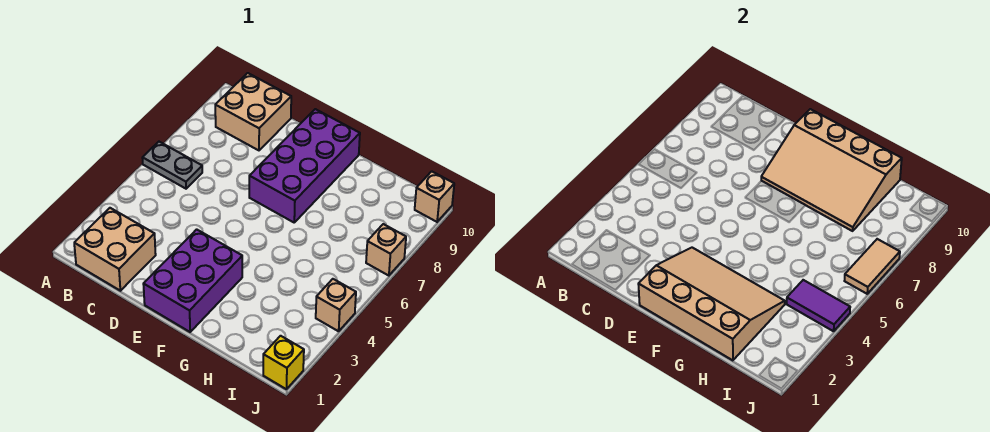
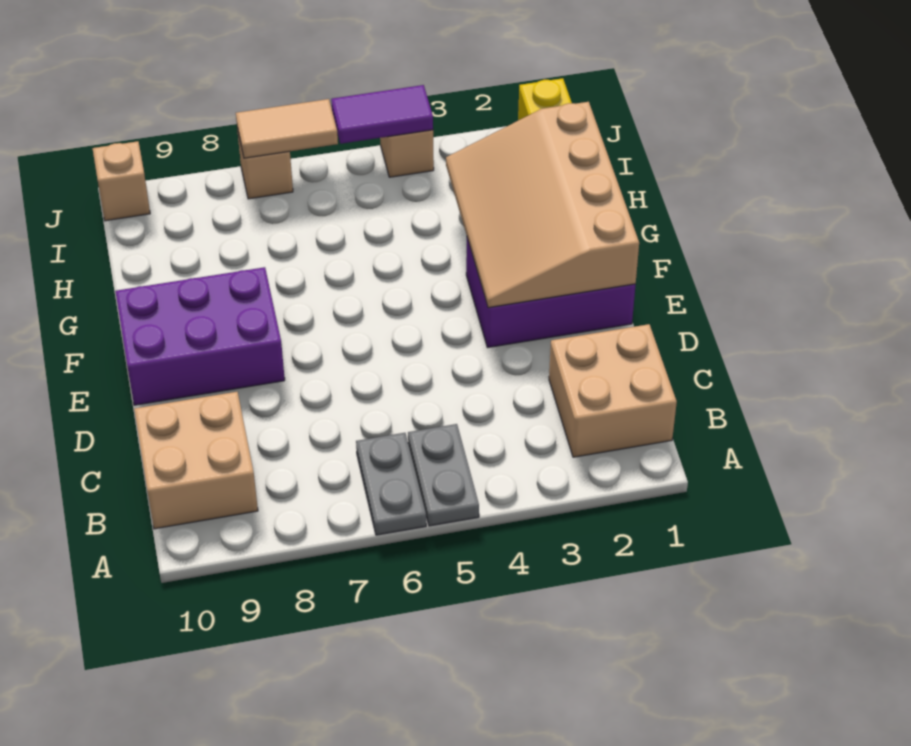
none -> grey plate A5:B5 level 1
purple brick E7:F10 level 1 -> purple brick E8:F10 level 1
tan slope E8:H10 level 2 top 10 -> none
purple tile I4:J4 level 2 -> purple tile J4:J5 level 2

